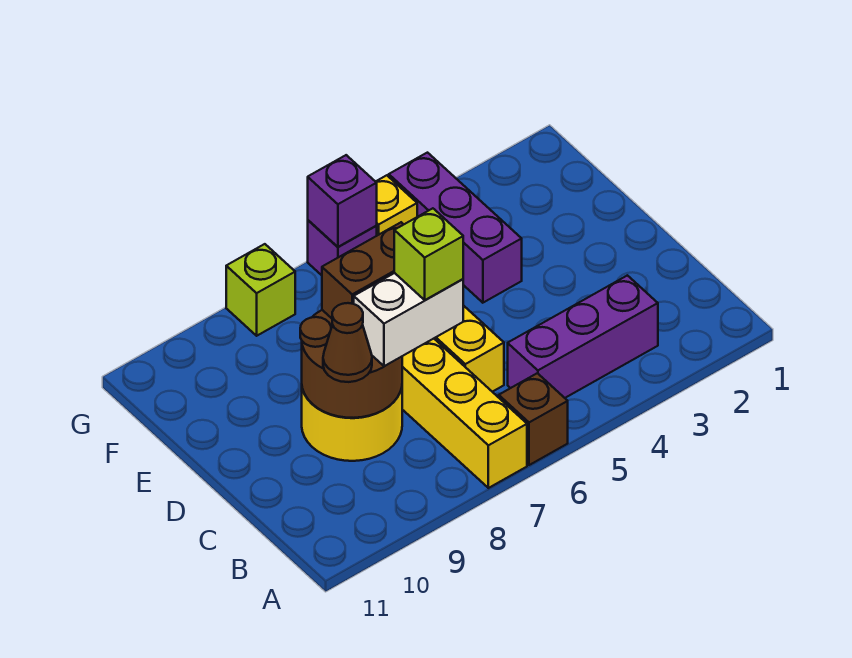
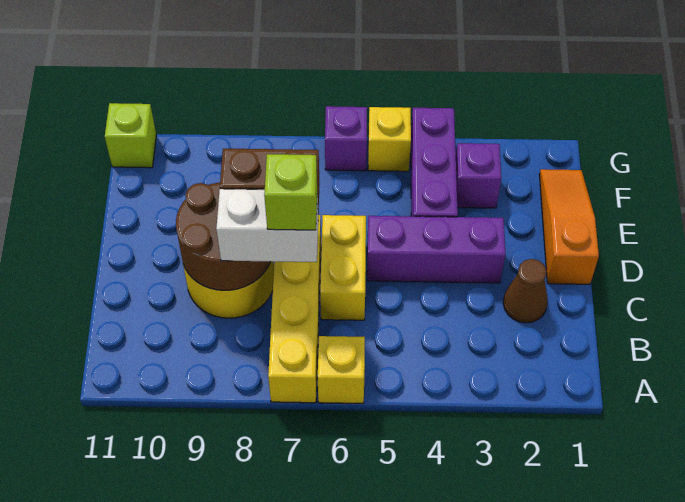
brown brick A6 level 1 -> yellow brick A6 level 1
purple brick B3:B5 level 1 -> purple brick D3:D5 level 1
brown cone C9 level 3 -> brown cone C2 level 1
none -> orange slope D1:F1 level 1 top D
purple brick G6 level 2 -> purple brick F3 level 1
lime brick G8 level 1 -> lime brick G11 level 1

